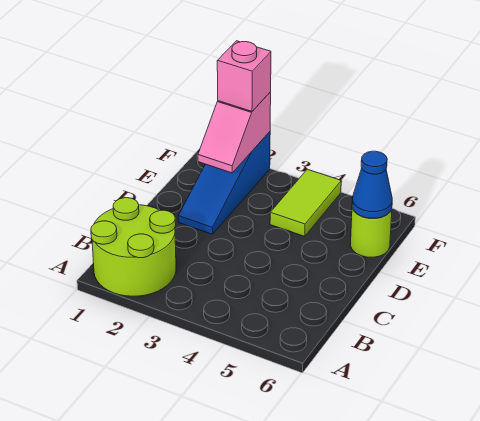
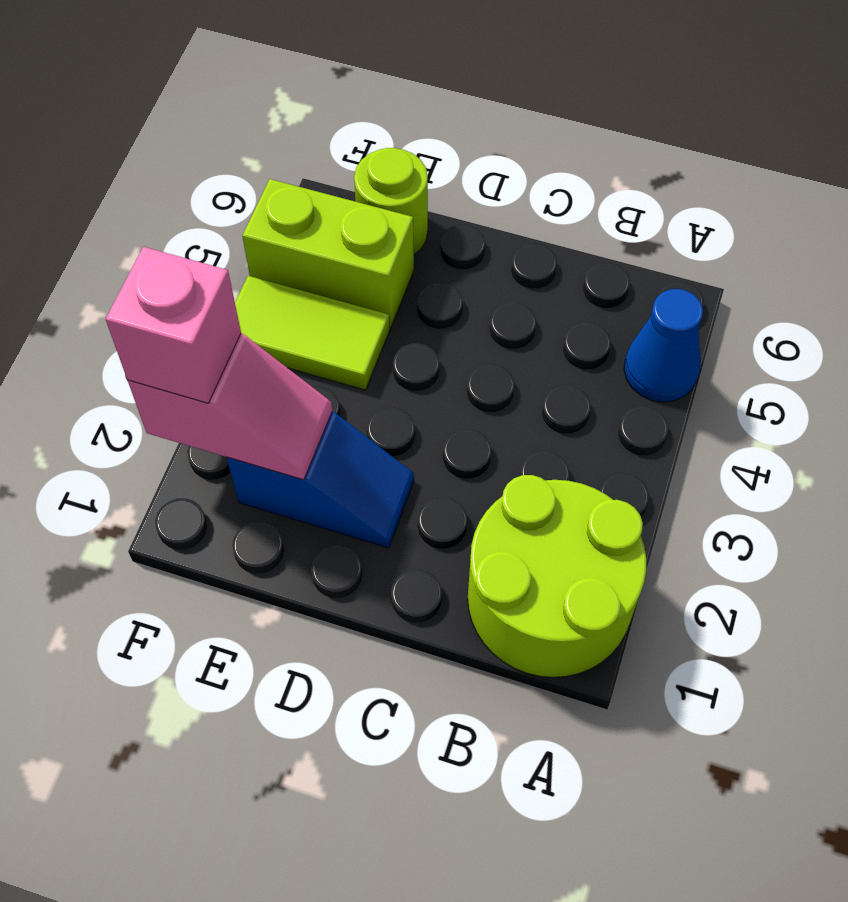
blue slope D2:F2 level 1 top F -> blue slope D2:E2 level 1 top E
none -> lime brick E5:F5 level 1
blue cone E6 level 2 -> blue cone A5 level 1

